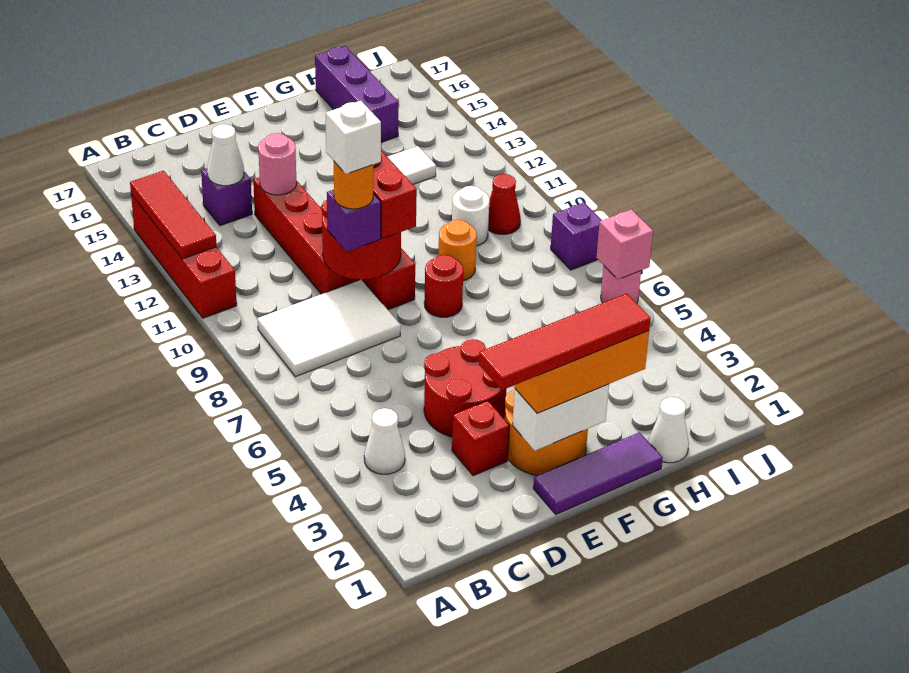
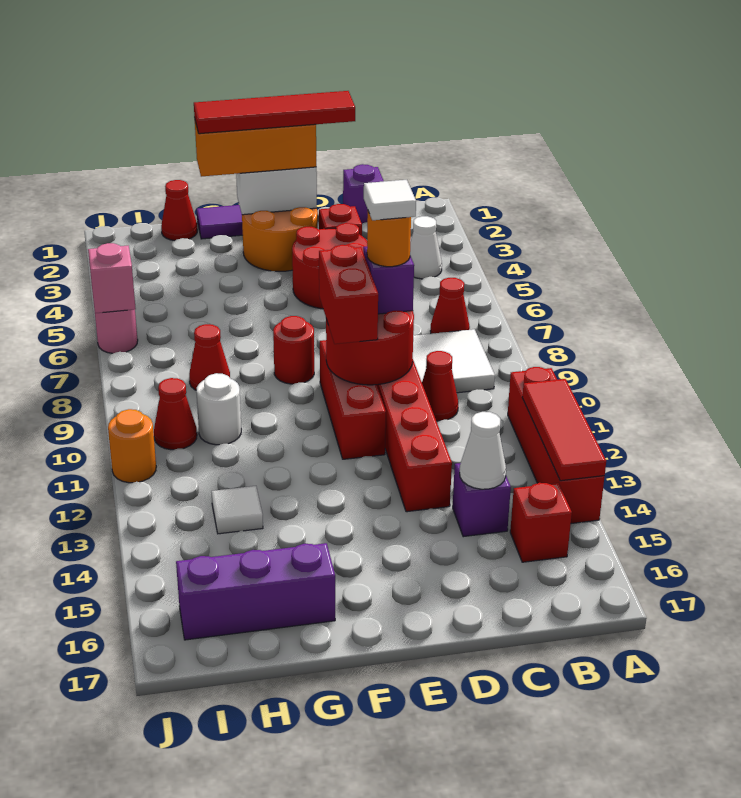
none -> red cone B7 level 1
none -> red brick B15 level 1
none -> red cone C10 level 1
white brick D9 level 5 -> white tile D9 level 5
pink round brick D13 level 2 -> none
orange round brick G9 level 1 -> orange round brick J11 level 1
white cone H1 level 1 -> red cone H1 level 1
none -> red cone H8 level 1
purple brick H15:H17 level 1 -> purple brick G16:I16 level 1
purple brick J8 level 1 -> purple brick C1 level 1

